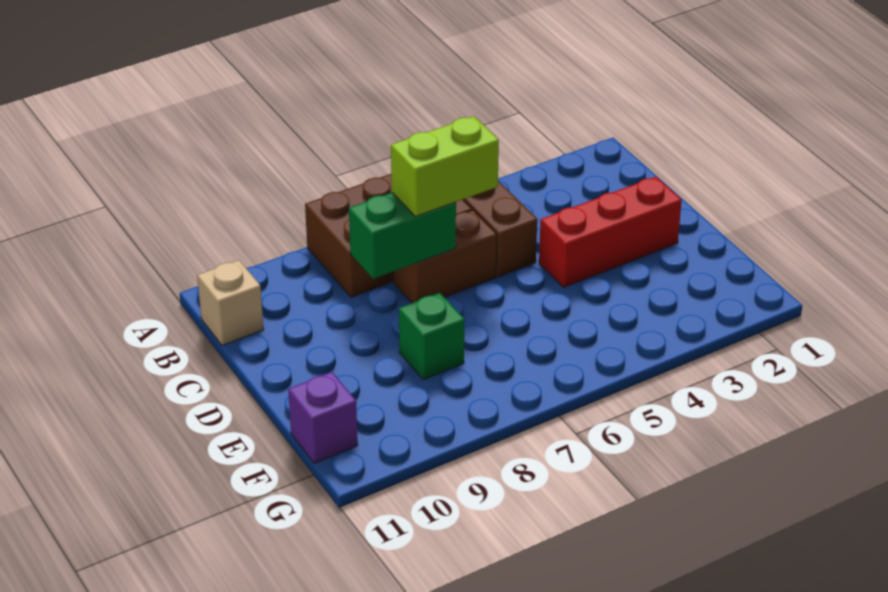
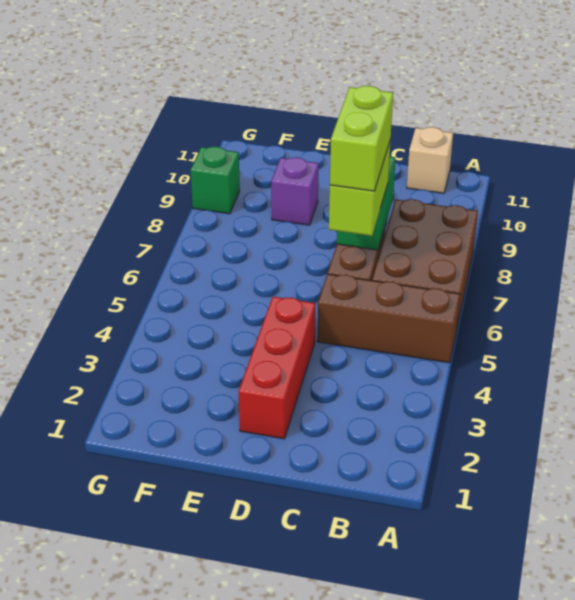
none -> lime brick C6:C7 level 4
green brick E8 level 1 -> green brick G9 level 1
purple brick F11 level 1 -> purple brick E9 level 1

